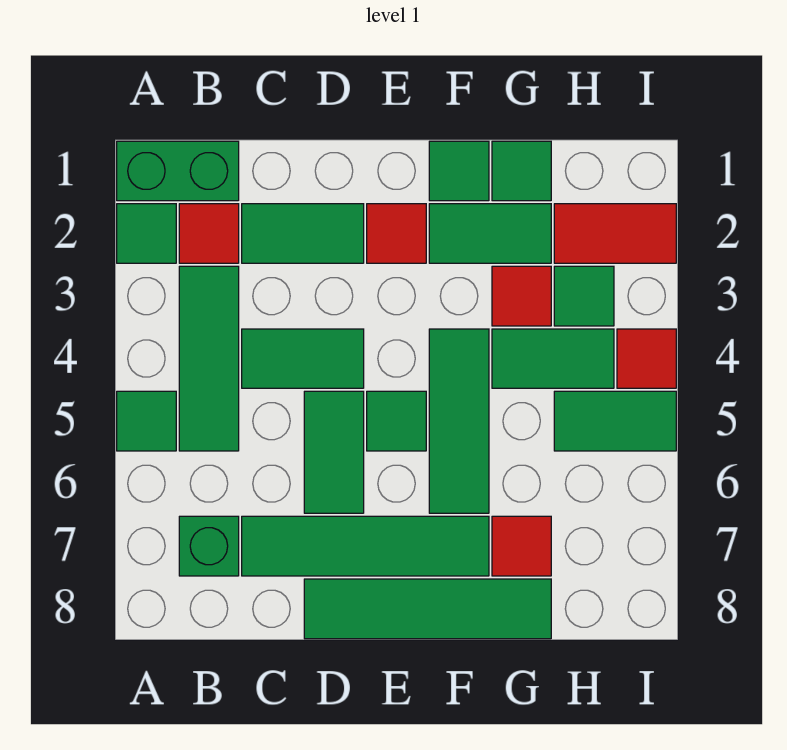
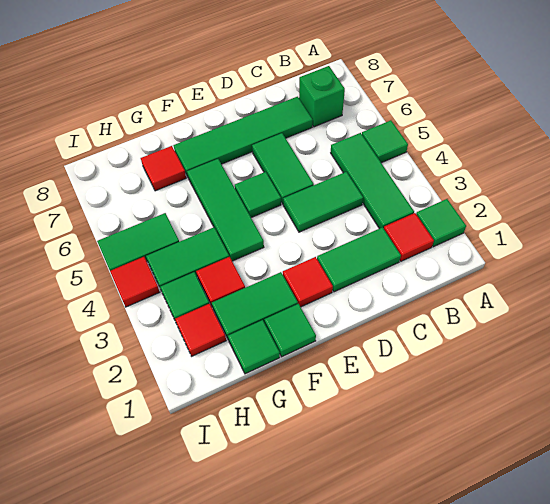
green brick A1:B1 level 1 -> none
green tile D8:G8 level 1 -> none
red tile H2:I2 level 1 -> red tile H2 level 1

